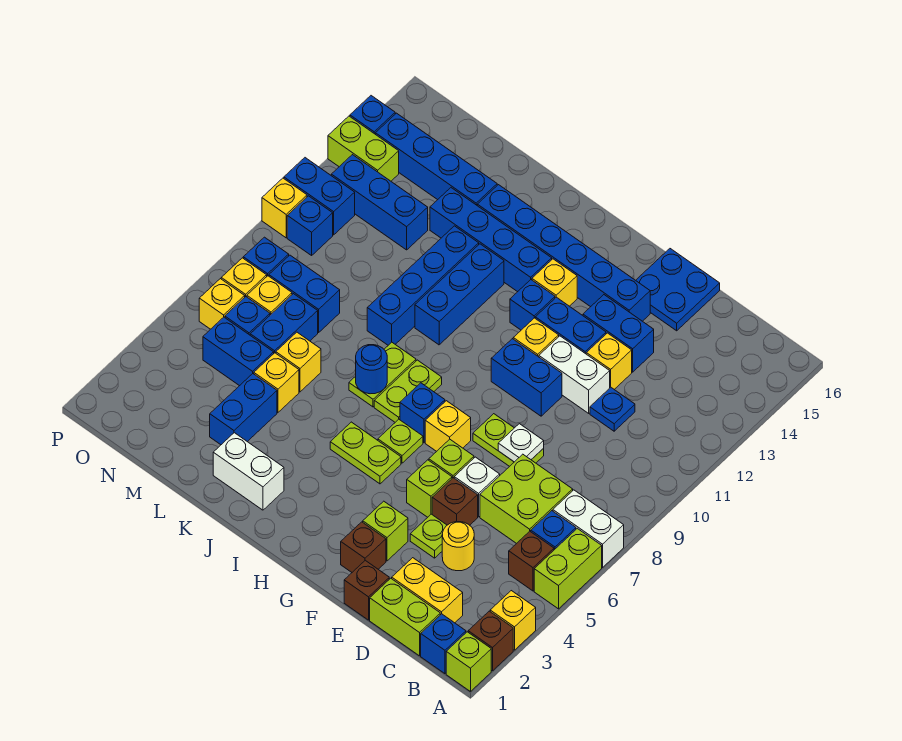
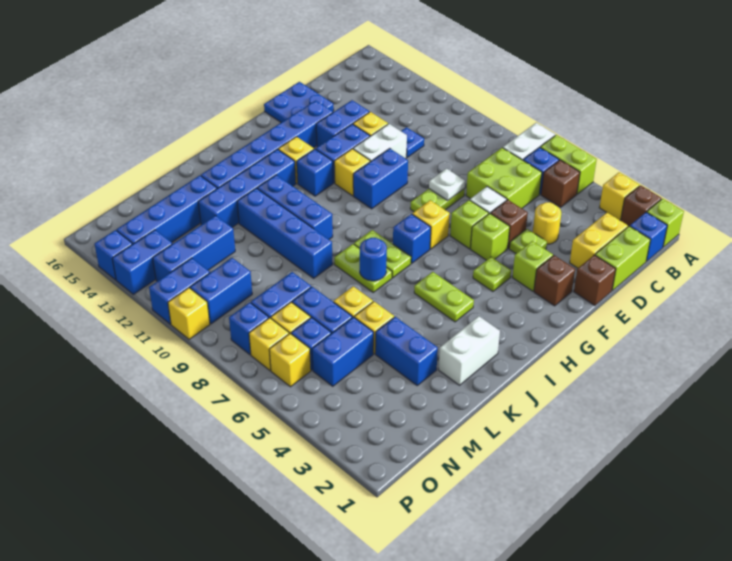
lime plate H5:I5 level 1 -> lime plate I4:I5 level 1
lime plate H6 level 1 -> lime plate G4 level 1
blue brick O10 level 1 -> blue brick N10:O10 level 1
lime brick O13:P13 level 1 -> blue brick O13:P13 level 1

